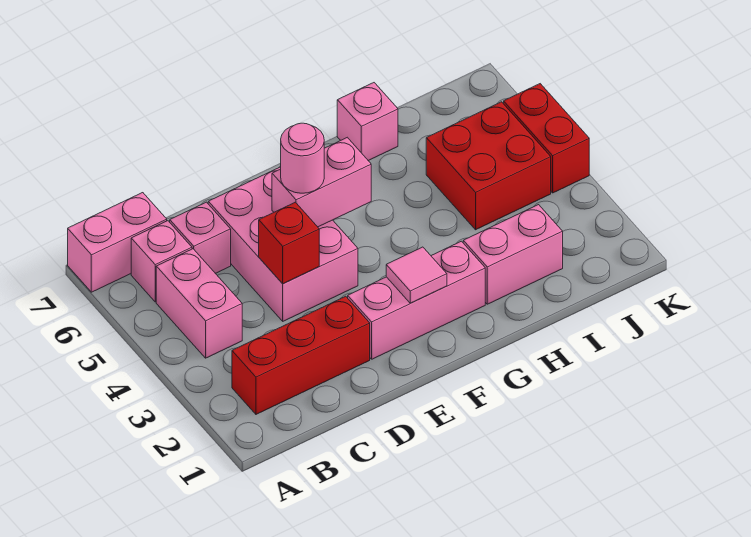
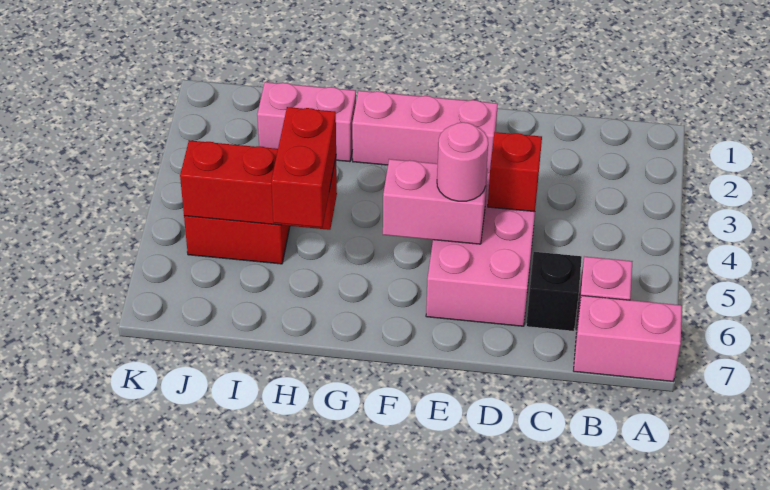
red brick B2:D2 level 1 -> red brick H5:J5 level 2
pink brick B4:B5 level 1 -> none
pink brick C6 level 1 -> black brick C6 level 1
pink tile F2 level 2 -> none
pink brick H7 level 1 -> none
red brick K4:K5 level 1 -> red brick H5:H6 level 3

